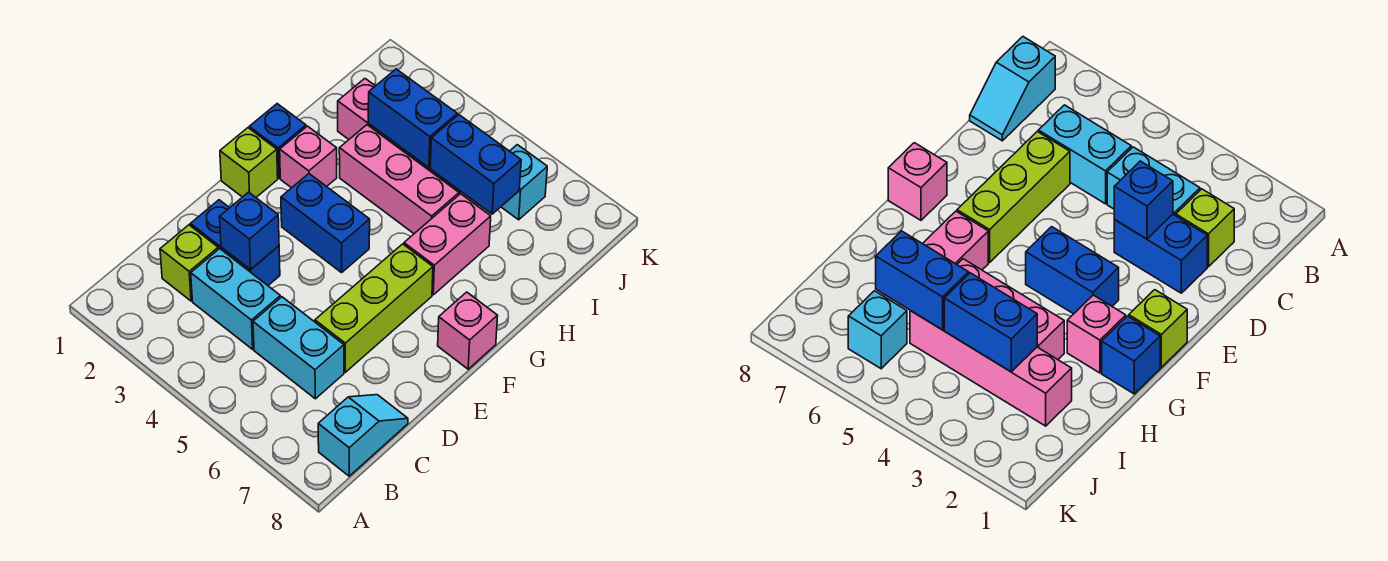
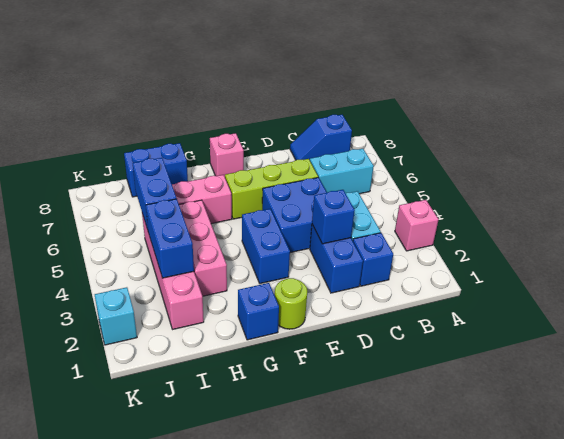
cyan slope B8:C8 level 1 top B -> blue slope B8:C8 level 1 top B
lime brick C2 level 1 -> blue brick C2 level 1
cyan brick C5:C6 level 1 -> cyan brick B6:C6 level 1
none -> blue brick D4:E5 level 1
lime brick F1 level 1 -> lime round brick F1 level 1
pink brick G2 level 1 -> pink brick A3 level 1
none -> blue brick H8:I8 level 1
cyan brick J6 level 1 -> cyan brick K2 level 1

